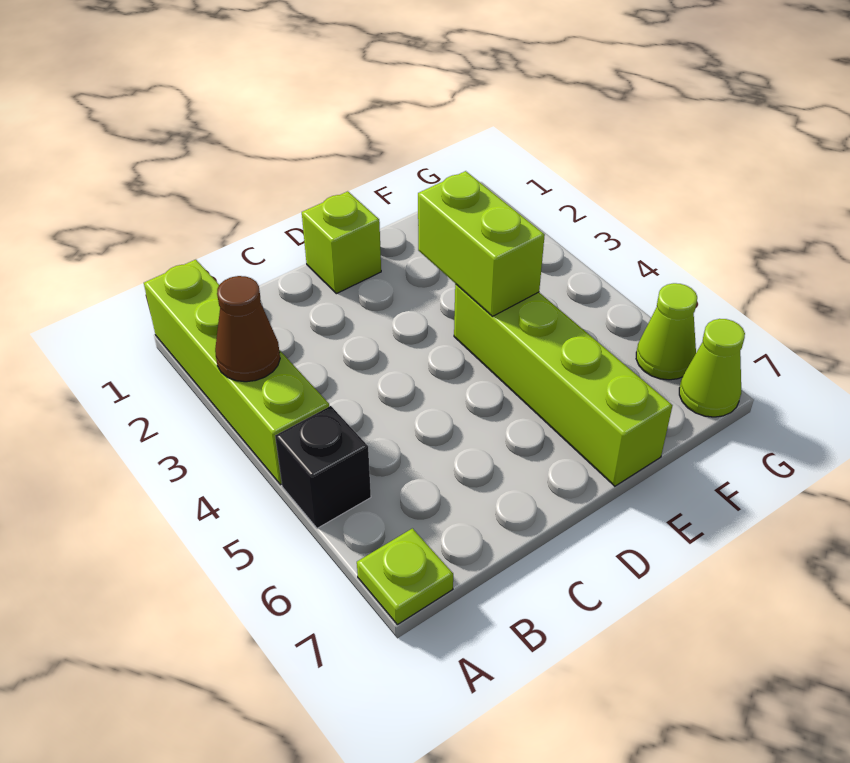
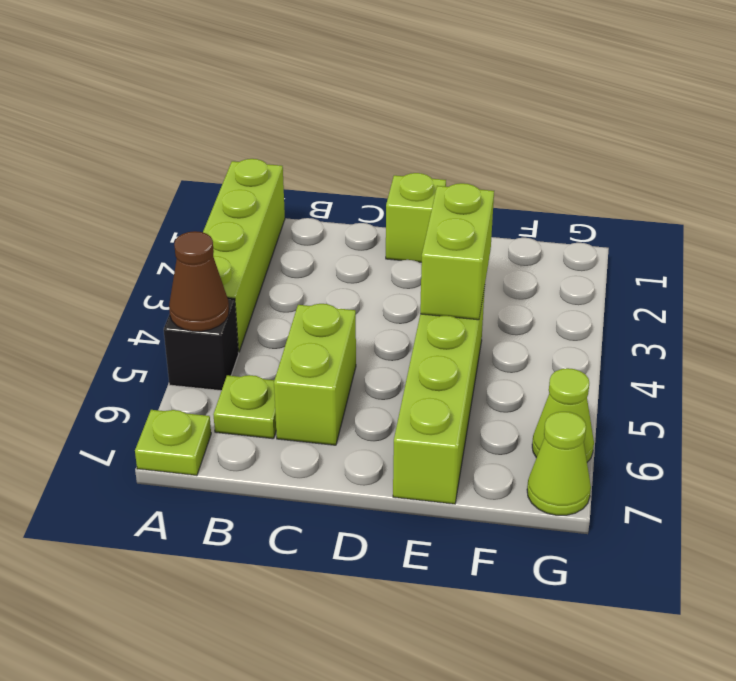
brown cone A3 level 2 -> brown cone A5 level 2
none -> lime plate B6 level 1
none -> lime brick C5:C6 level 1

